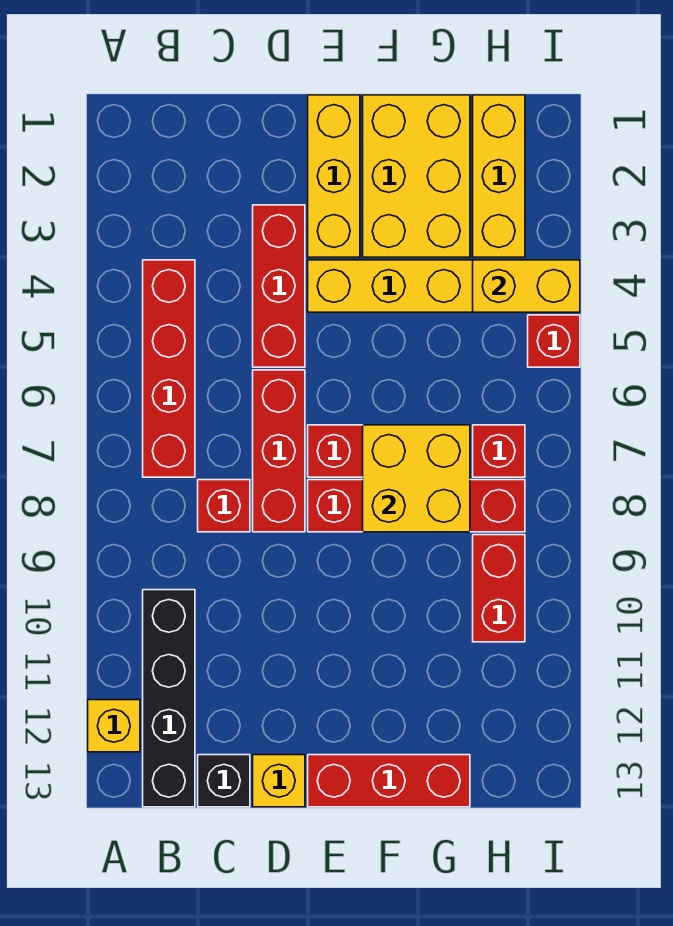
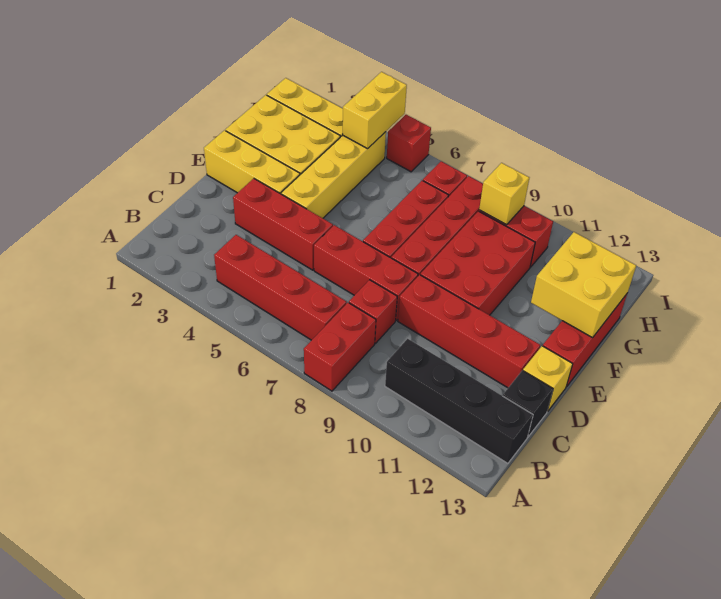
none -> red brick A8:B8 level 1
yellow brick A12 level 1 -> yellow brick H9 level 2
none -> red brick D9:D12 level 1
none -> red brick E9:G10 level 1
yellow brick F7:G8 level 2 -> yellow brick F12:G13 level 2

